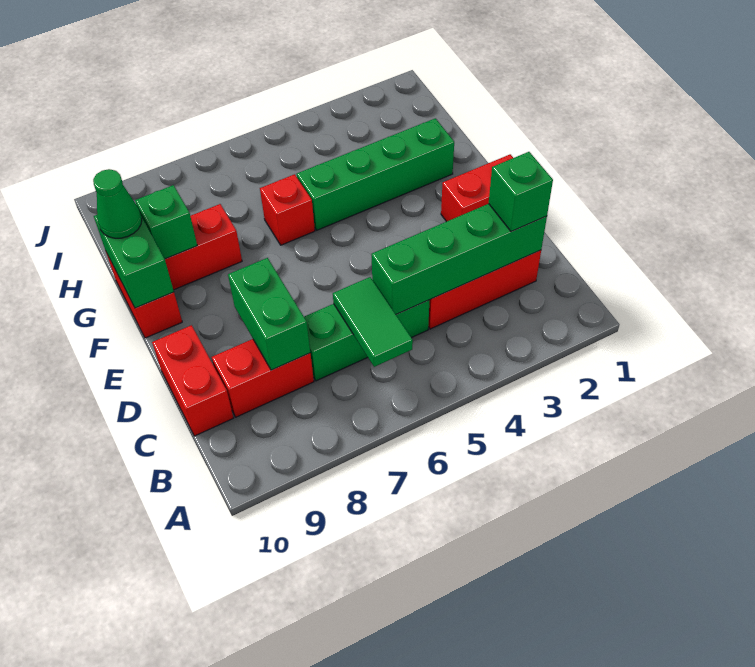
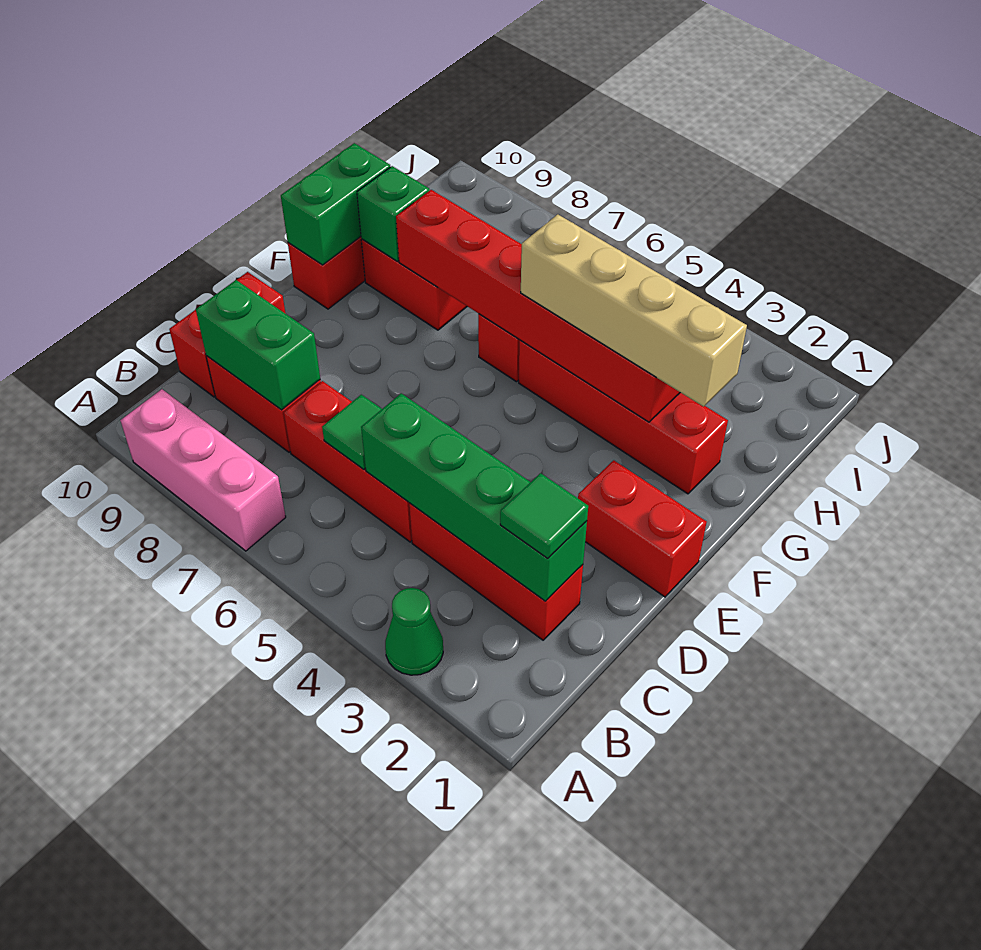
none -> pink brick A7:A9 level 1
green tile B6:C6 level 2 -> green tile C6 level 2
green brick C2 level 3 -> green tile C2 level 3
green brick C5:C7 level 1 -> red brick C5:C7 level 1
green brick C8:D8 level 2 -> green brick C8:C9 level 2
green brick G2:G5 level 1 -> red brick G2:G5 level 1
none -> tan brick G2:G5 level 3
none -> red brick G3:G8 level 2
green cone G10 level 3 -> green cone A3 level 1

